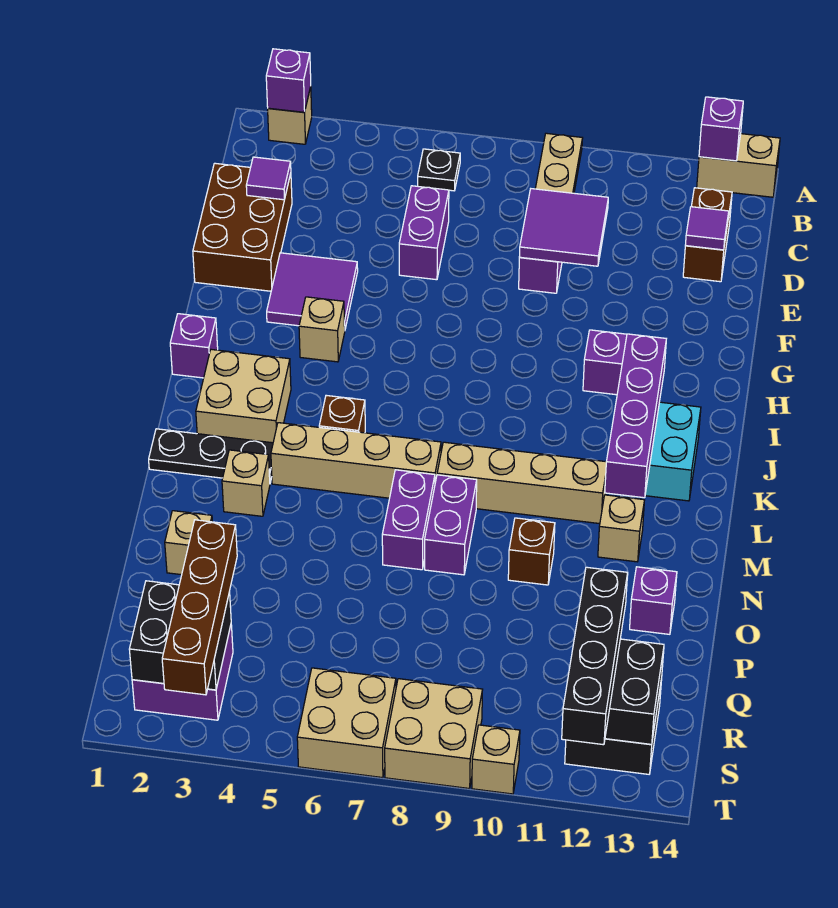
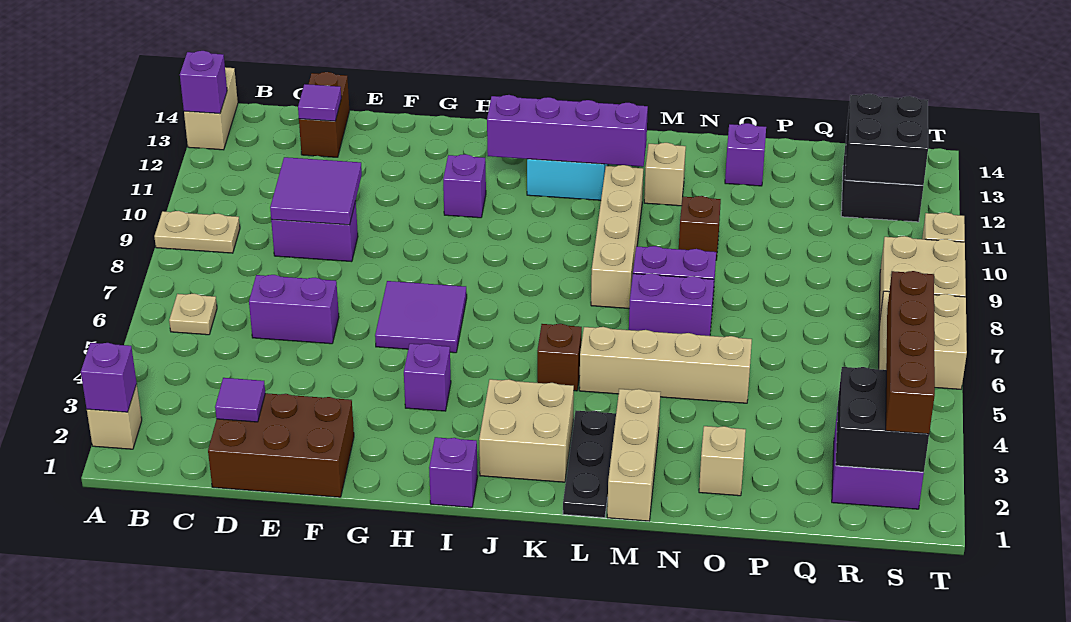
black plate B6 level 1 -> tan plate B6 level 1
brown brick C13:D13 level 1 -> brown brick D13:D14 level 1
purple tile F3:G4 level 1 -> purple tile G6:H7 level 1
tan brick H4 level 1 -> purple brick H4 level 1
tan brick L4:L7 level 1 -> tan brick L5:O5 level 1
tan brick M3 level 1 -> tan brick M1:M3 level 1
brown brick Q3:T3 level 3 -> brown brick S2:S5 level 3
black brick Q12:T12 level 3 -> none

